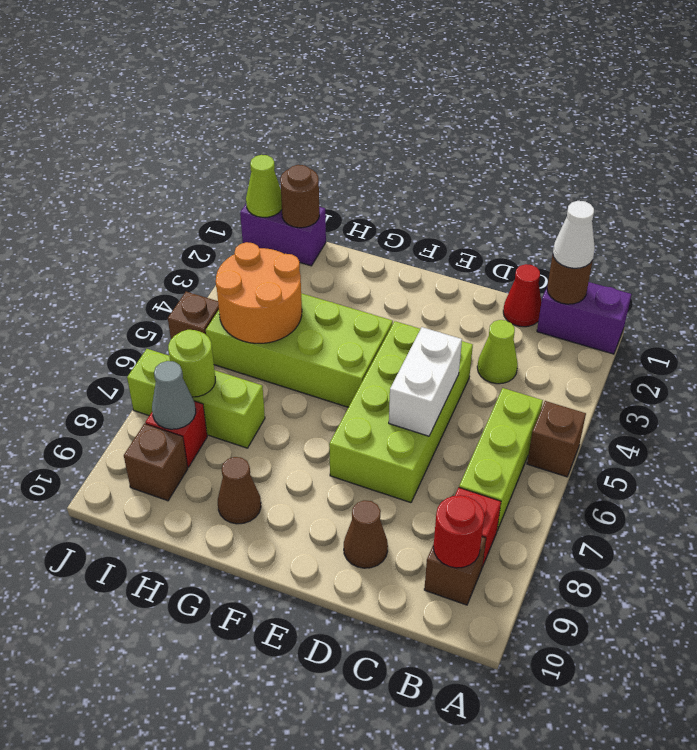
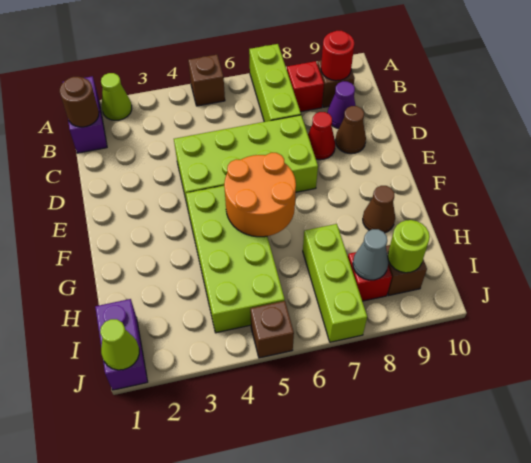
white cone B1 level 3 -> none
lime brick B5:B7 level 1 -> lime brick A7:C7 level 1
red cone C1 level 1 -> red cone D8 level 1
lime cone C3 level 1 -> lime cone A2 level 1
none -> purple cone C9 level 1
white brick D5:D6 level 2 -> none
orange round brick H4:I5 level 2 -> orange round brick F5:G6 level 2
brown round brick I1 level 2 -> none
lime round brick I7 level 2 -> lime round brick I9 level 2

